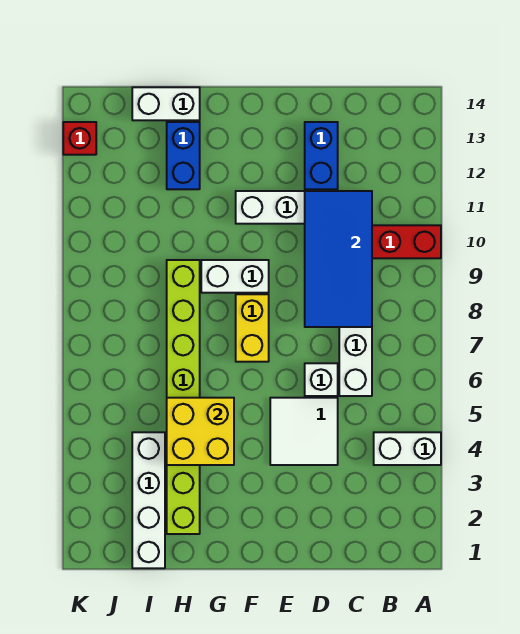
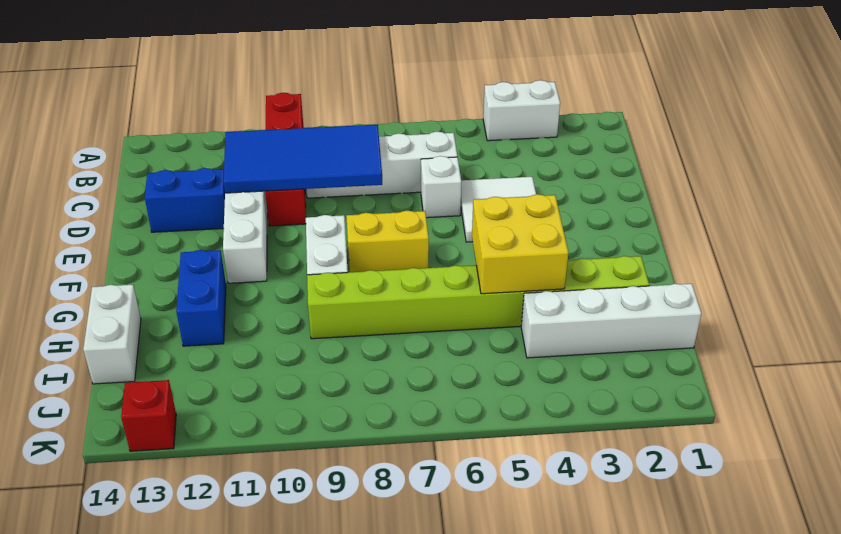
white brick A4:B4 level 1 -> white brick A3:A4 level 1
blue brick H12:H13 level 1 -> blue brick G12:H12 level 1

